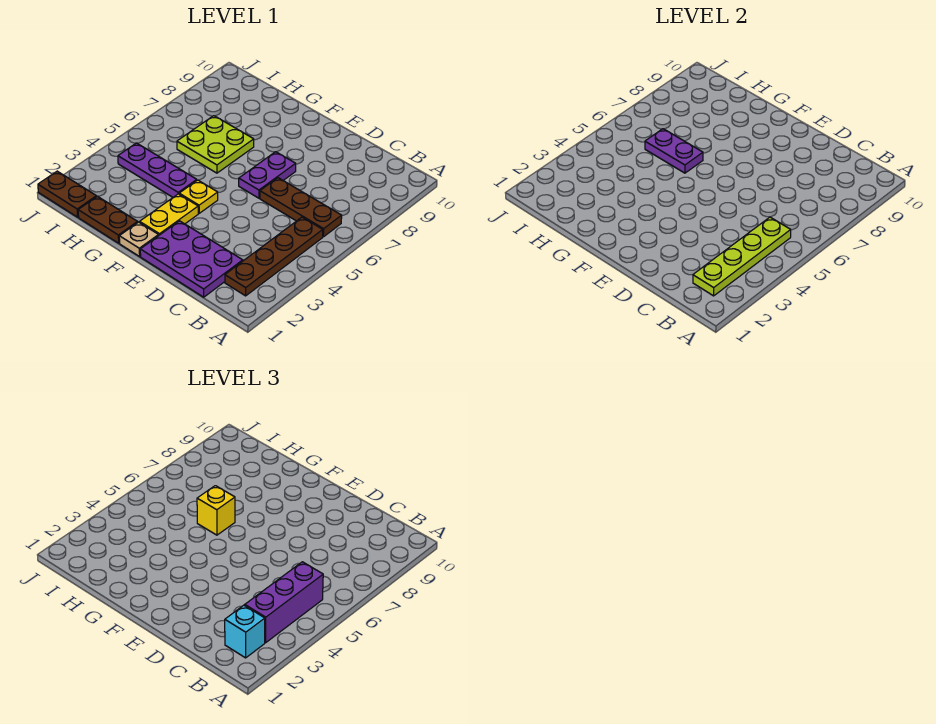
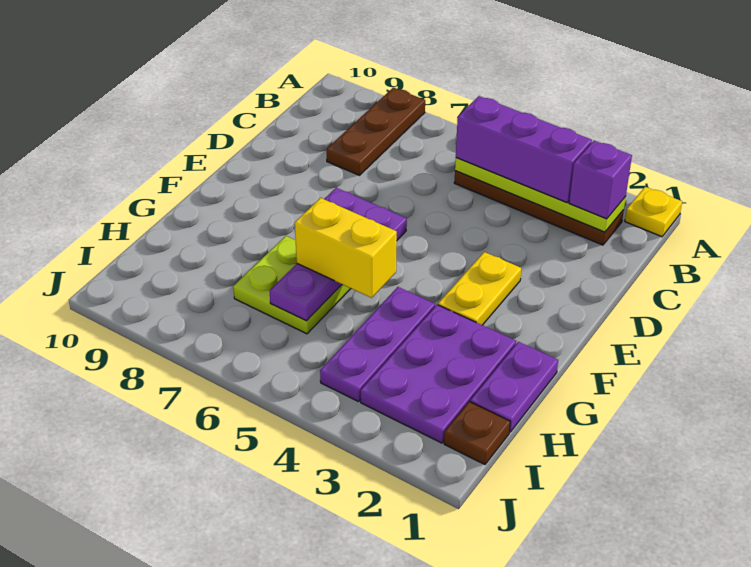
cyan brick B2 level 3 -> purple brick B2 level 3
brown plate B6:D6 level 1 -> brown plate A8:C8 level 1
purple plate C1:E2 level 1 -> purple plate G2:I3 level 1
tan plate F1 level 1 -> none
yellow plate F2:F3 level 1 -> yellow plate E3:F3 level 1
yellow plate F4 level 1 -> yellow plate A1 level 1
brown plate G1:H1 level 1 -> purple plate G1:H1 level 1
yellow brick G6 level 3 -> yellow brick G5:G6 level 3
brown plate I1:J1 level 1 -> brown plate I1 level 1

